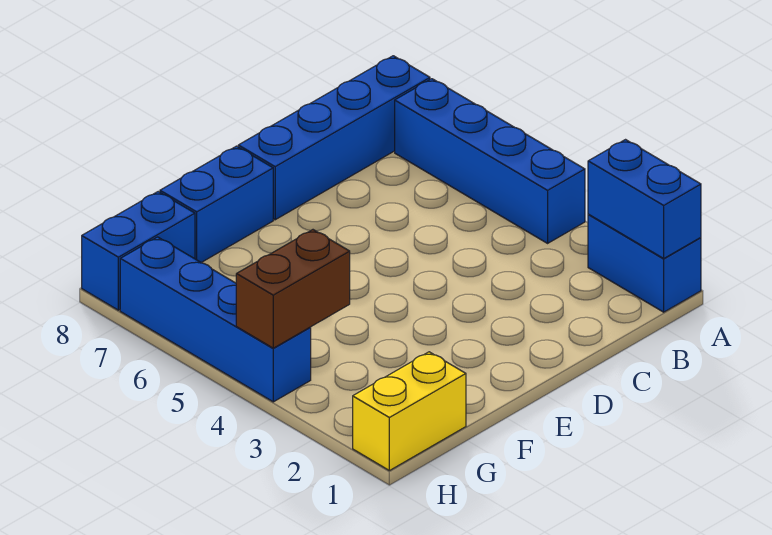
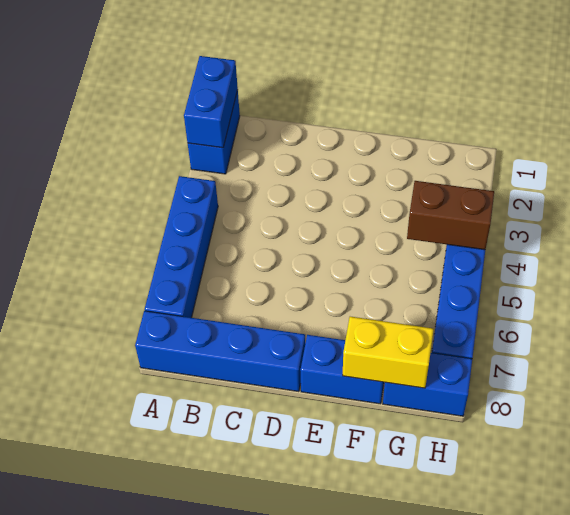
yellow brick G1:H1 level 1 -> yellow brick F8:G8 level 2

